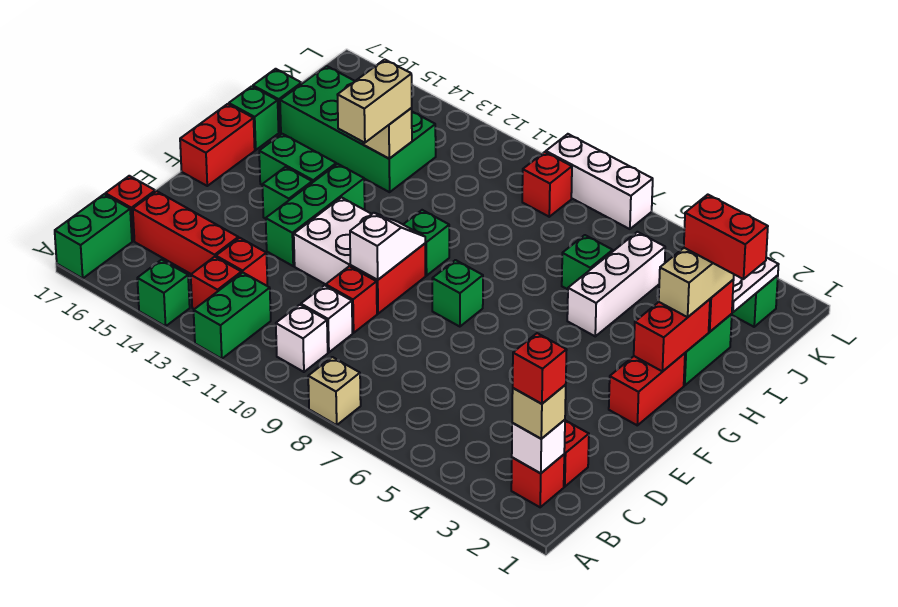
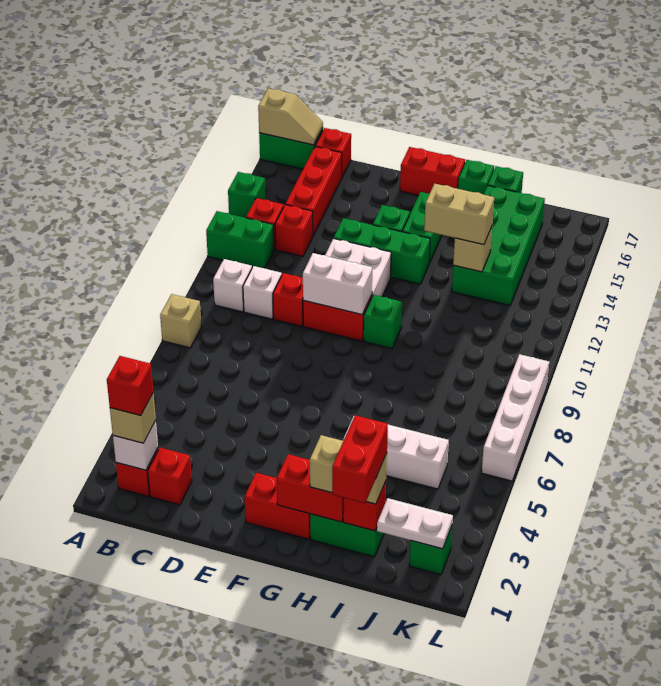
none -> tan slope A17:B17 level 2 top A
white slope E10:F10 level 2 top E -> white brick E10:F10 level 2
green brick F8 level 1 -> none
green brick I6 level 1 -> none
red brick K9 level 1 -> none
white brick L7:L9 level 1 -> white brick L6:L9 level 1

